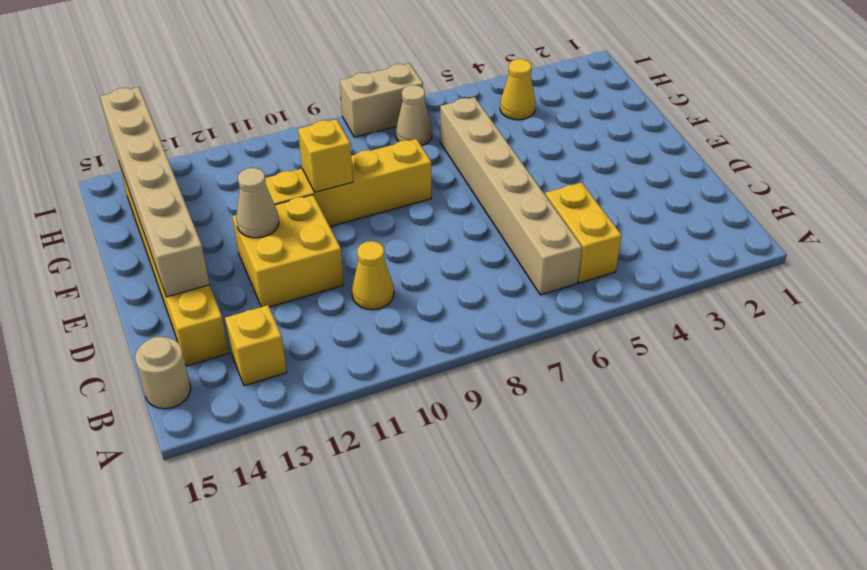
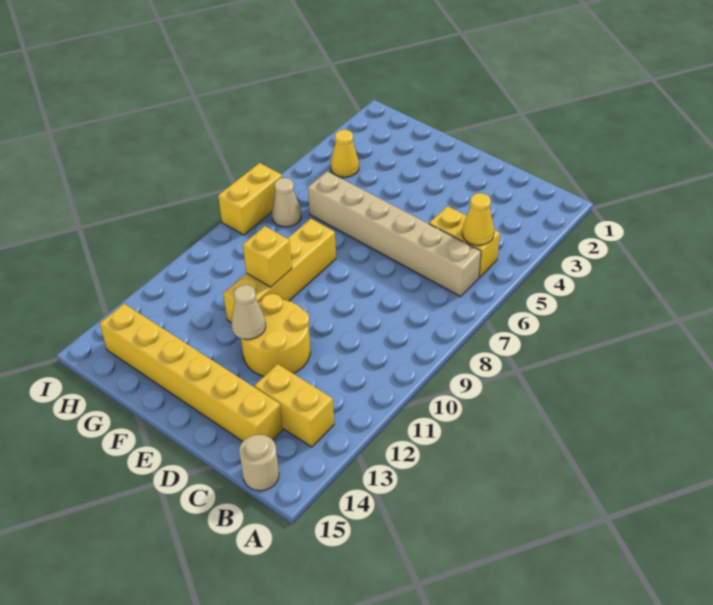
yellow brick B13 level 1 -> yellow brick B13:C13 level 1
yellow cone C10 level 1 -> yellow cone B5 level 2
yellow brick D11:E12 level 1 -> yellow round brick D11:E12 level 1
tan brick D14:I14 level 2 -> none
tan brick I7:I8 level 1 -> yellow brick I7:I8 level 1

